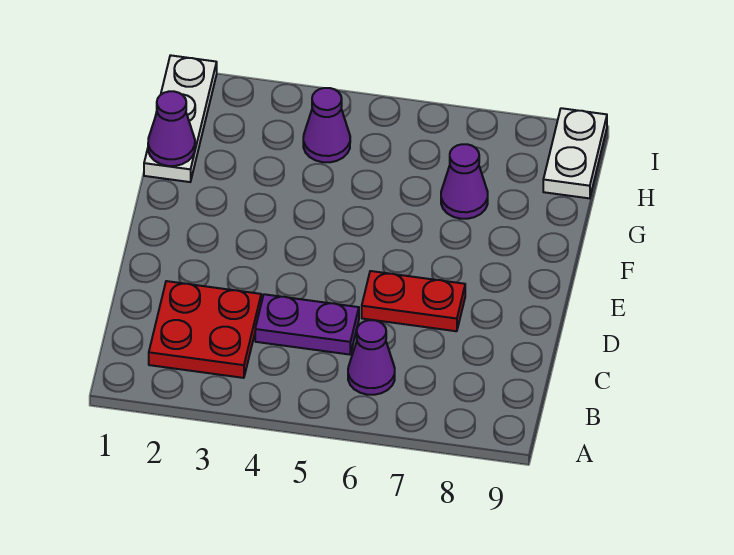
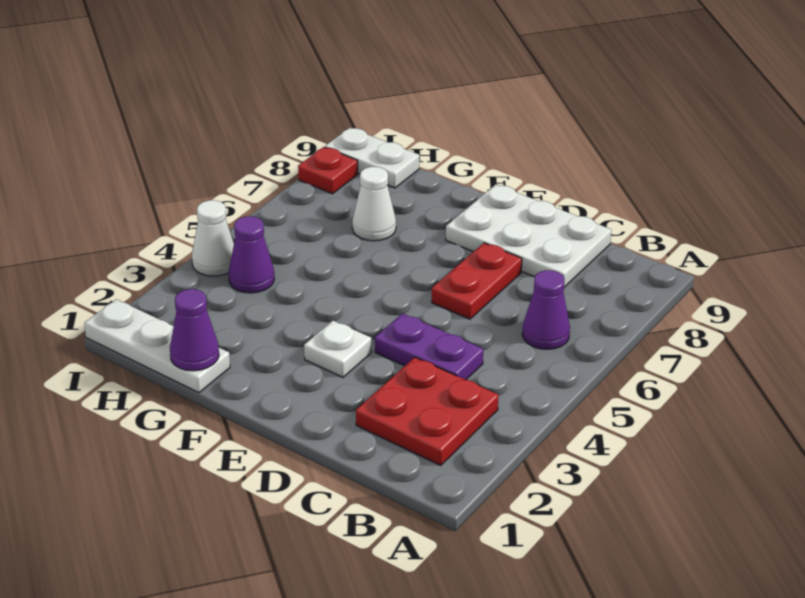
purple plate C4:C5 level 1 -> purple plate C4:D4 level 1
none -> white plate C8:E9 level 1
none -> white plate E3 level 1
purple cone G7 level 1 -> white cone G7 level 1
none -> white cone I4 level 1
none -> red plate I8 level 1

